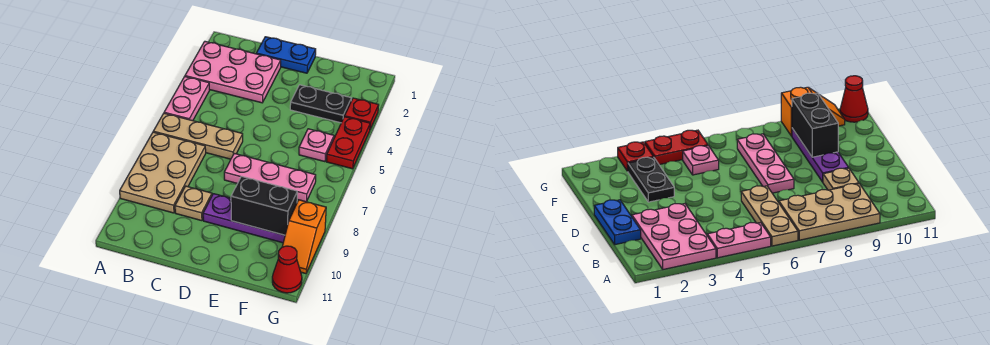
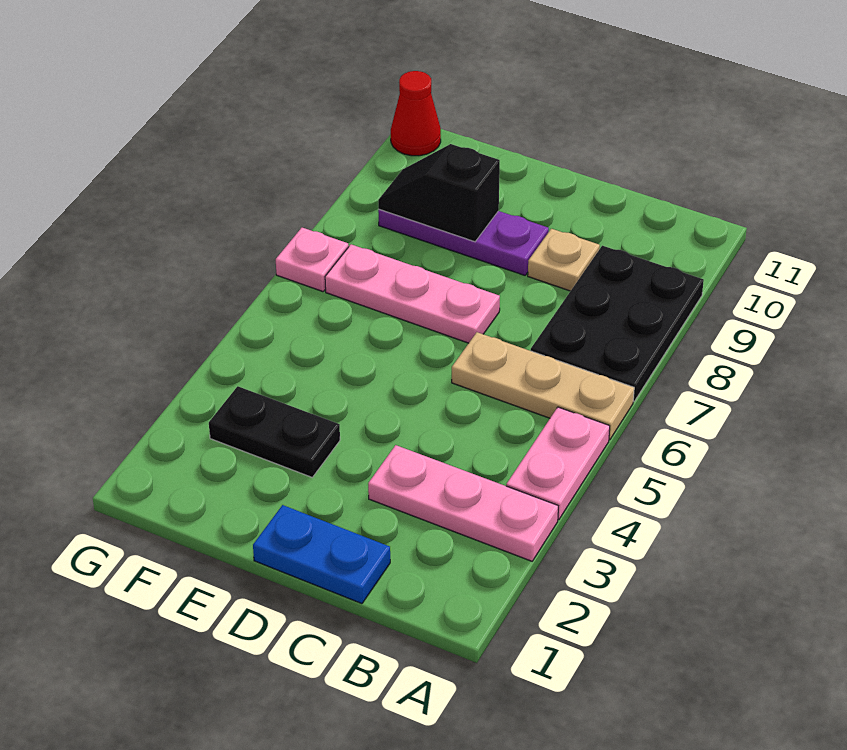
pink plate A2:C3 level 1 -> pink plate A3:C3 level 1
tan plate A7:B9 level 1 -> black plate A7:B9 level 1
black brick E9:F9 level 2 -> black slope E9:F9 level 2 top E
pink plate F5 level 1 -> pink plate G7 level 1
red plate G3 level 1 -> none
red plate G4:G5 level 1 -> none
orange slope G9:G10 level 1 top 9 -> none

